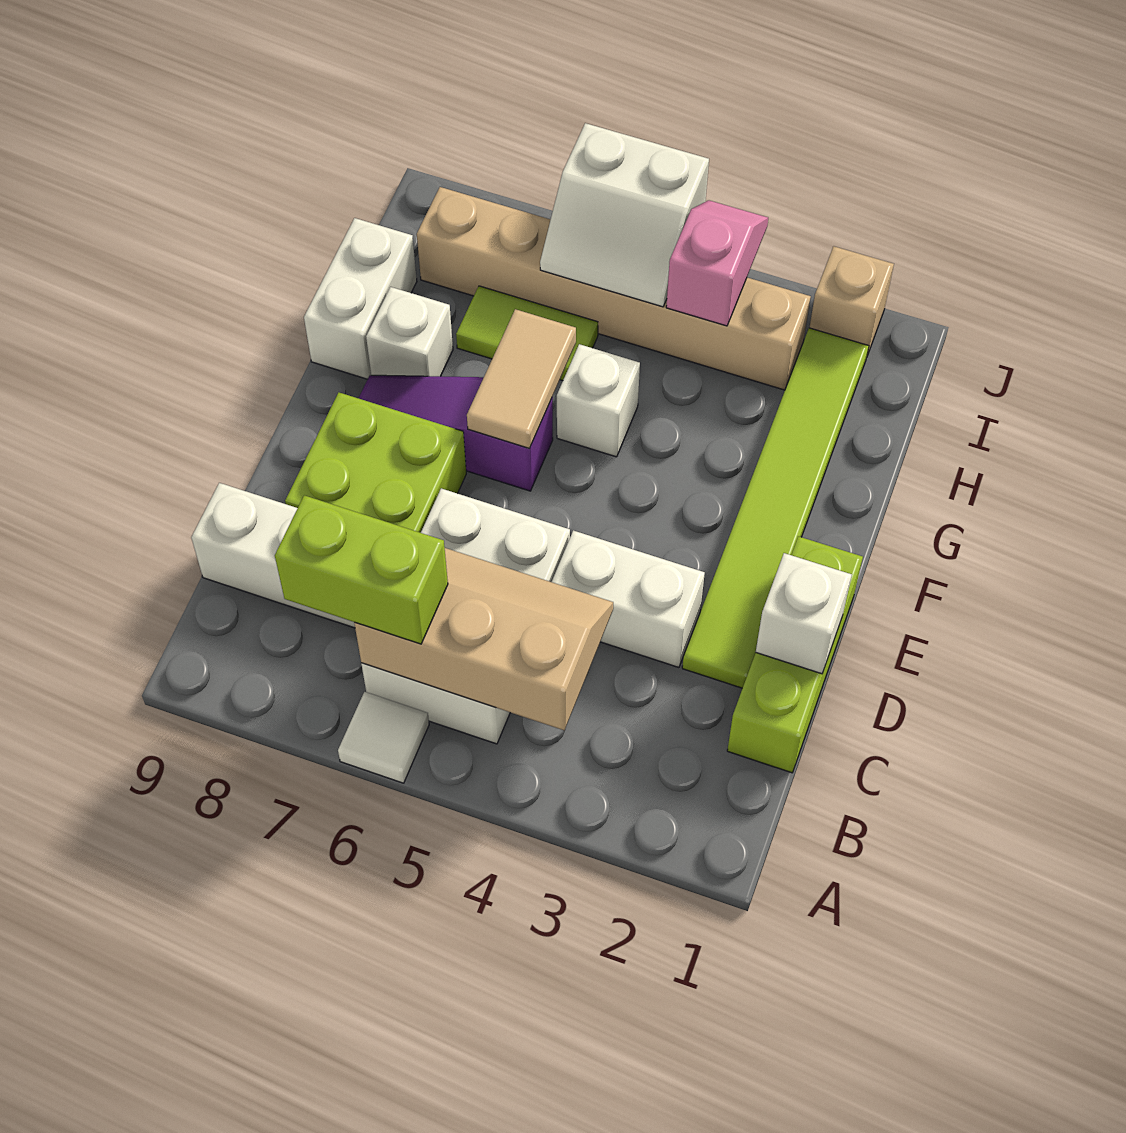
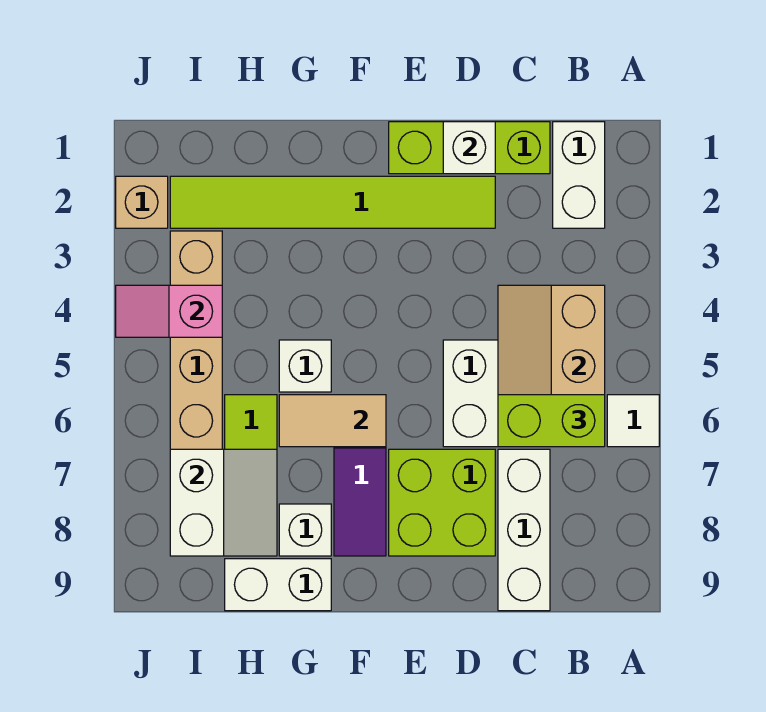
lime brick B6:B7 level 3 -> lime brick B6:C6 level 3
white brick D3:D4 level 1 -> white brick B1:B2 level 1
white slope I5:J6 level 2 top J -> white slope H7:I8 level 2 top I

